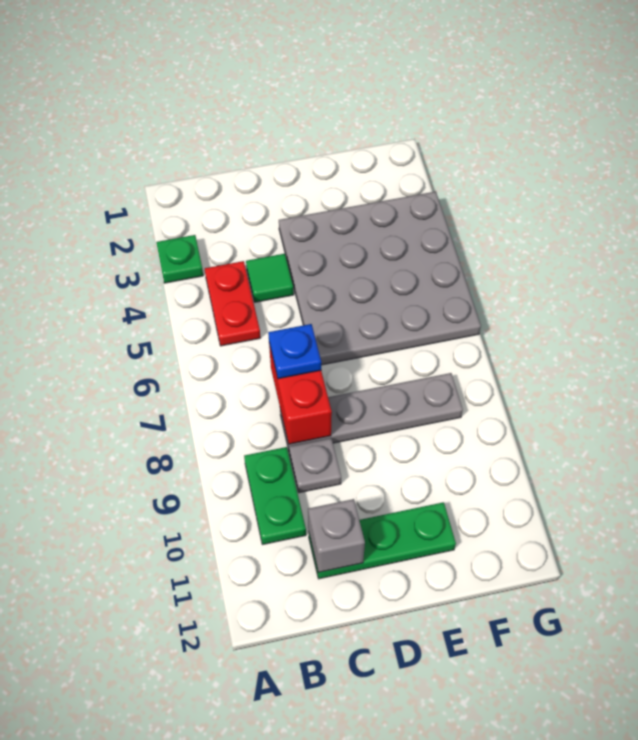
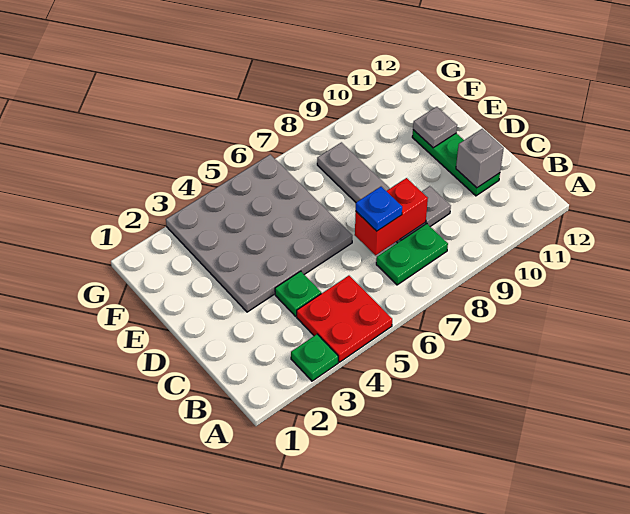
red plate B4:B5 level 1 -> red plate A4:B5 level 1
green plate B9:B10 level 1 -> green plate B7:B8 level 1
green tile C4 level 1 -> green plate C4 level 1
none -> grey plate E11 level 2

